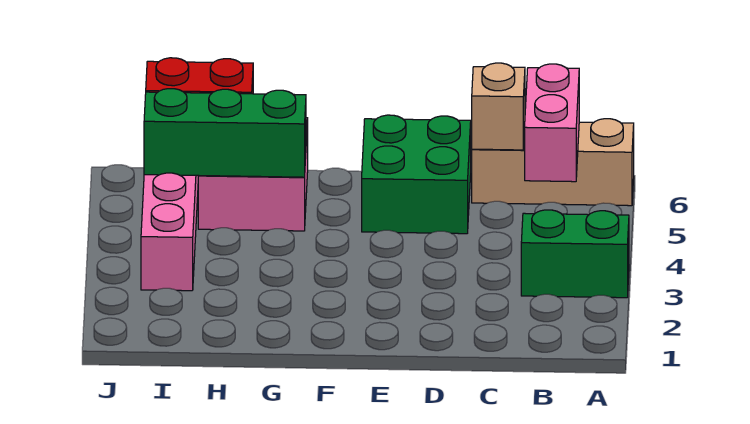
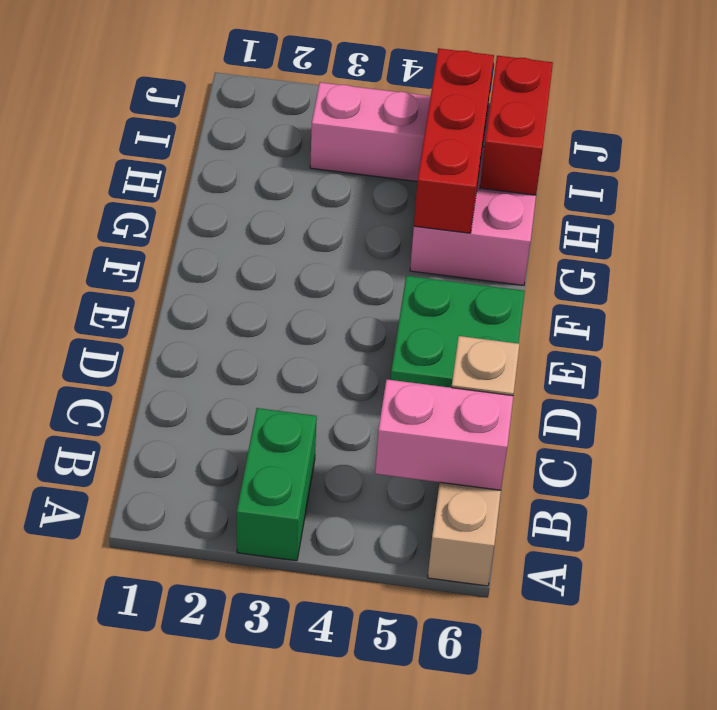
green brick G5:I5 level 2 -> red brick G5:I5 level 2

